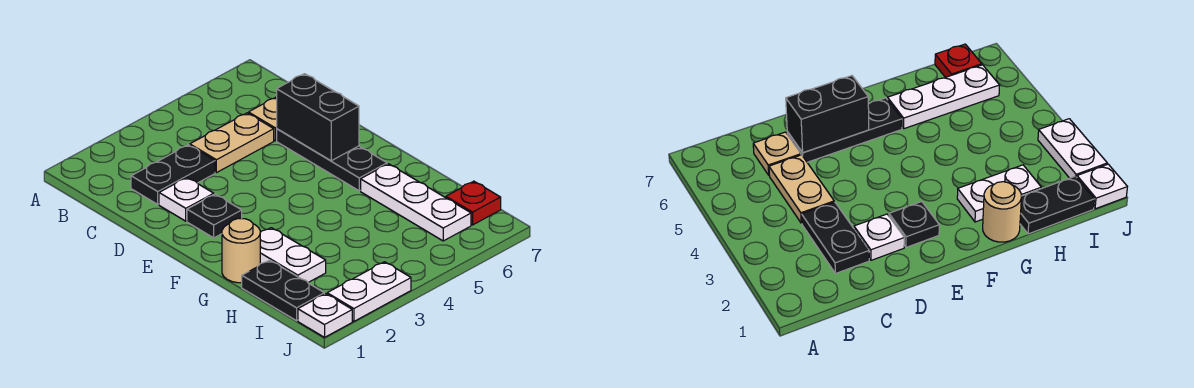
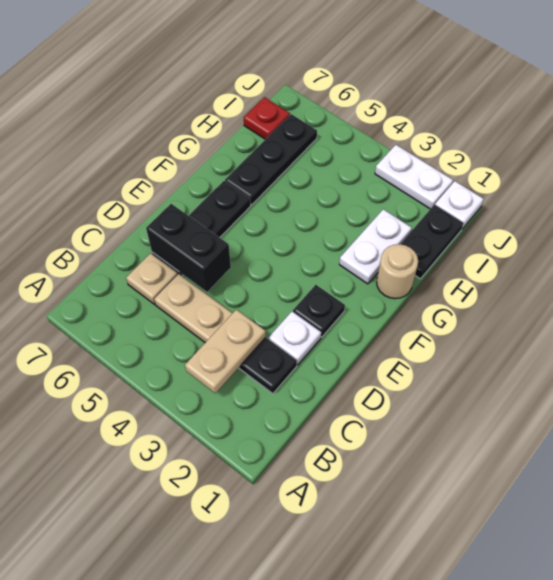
none -> tan plate B3:C3 level 2
black brick D6:E6 level 2 -> black brick D5:D6 level 2
white plate G6:I6 level 1 -> black plate G6:I6 level 1

